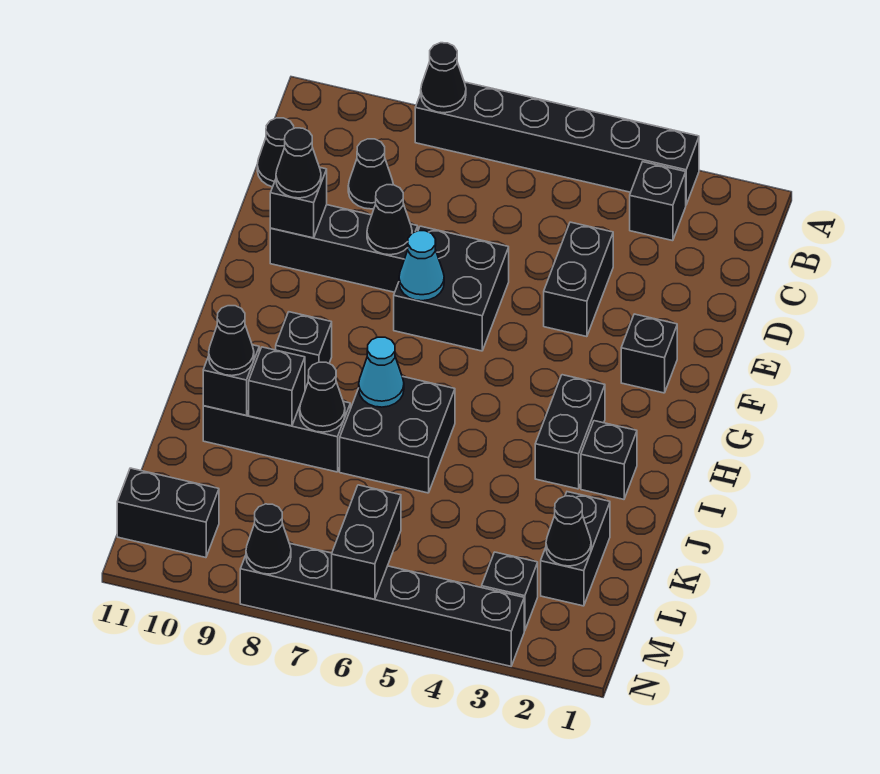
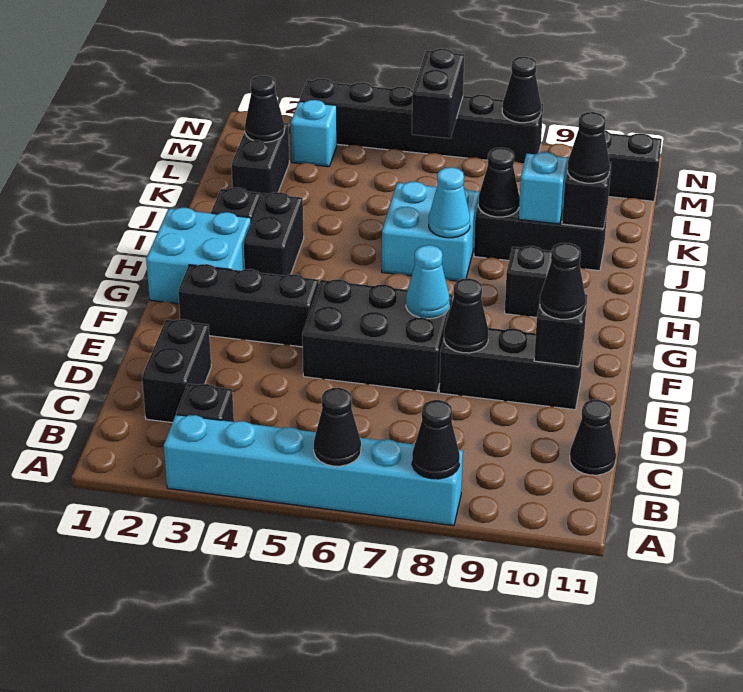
black brick A3:A8 level 1 -> cyan brick A3:A8 level 1
black cone C9 level 1 -> black cone A6 level 2
black brick D4:E4 level 1 -> black brick C2:D2 level 1
black brick E6:F7 level 1 -> black brick E5:F7 level 1
black brick F2 level 1 -> black brick F2:F4 level 1
none -> cyan brick G1:H2 level 1
black brick I6:J7 level 1 -> cyan brick I6:J7 level 1
black brick J9 level 2 -> cyan brick J9 level 2
black brick M3 level 1 -> cyan brick M3 level 1

